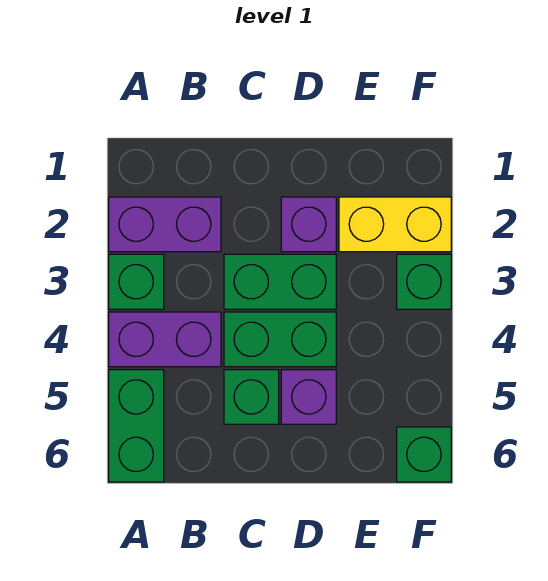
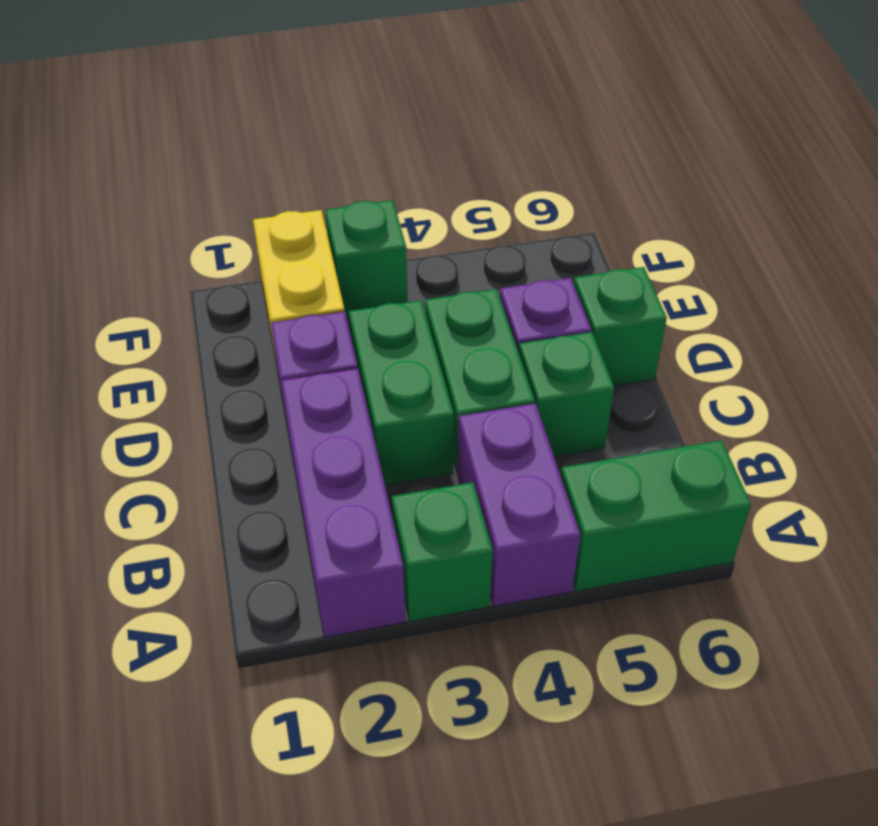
purple brick A2:B2 level 1 -> purple brick A2:C2 level 1
green brick F6 level 1 -> green brick D6 level 1

